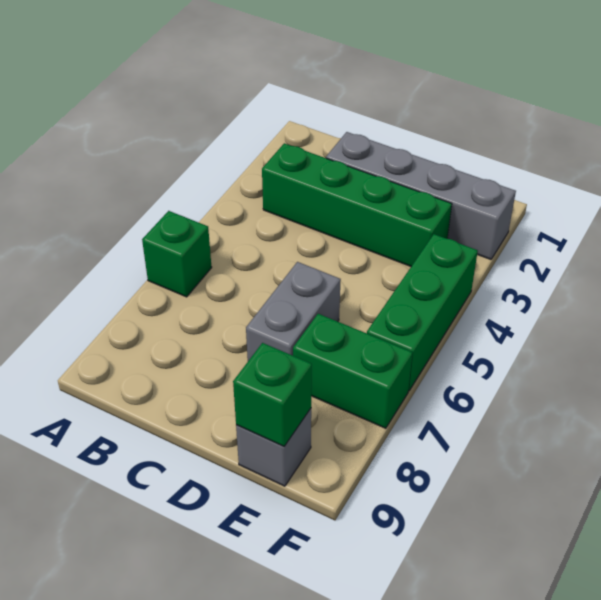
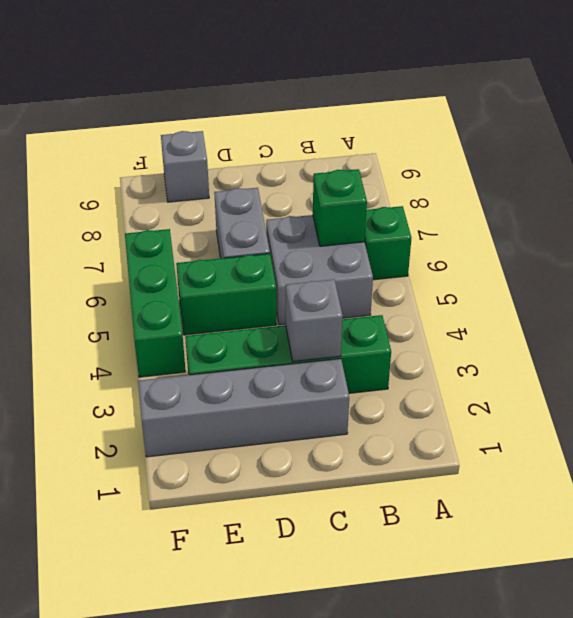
none -> grey brick B5:C6 level 1
none -> grey brick C3 level 2
green brick E7:F7 level 1 -> green brick D5:E5 level 1
green brick E9 level 2 -> green brick B6 level 2

